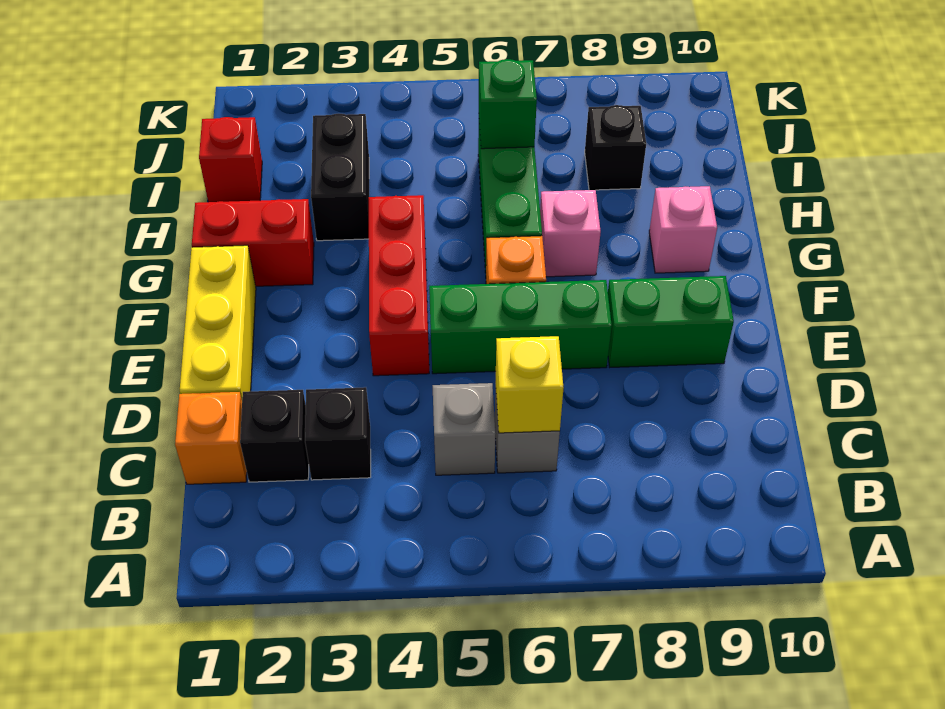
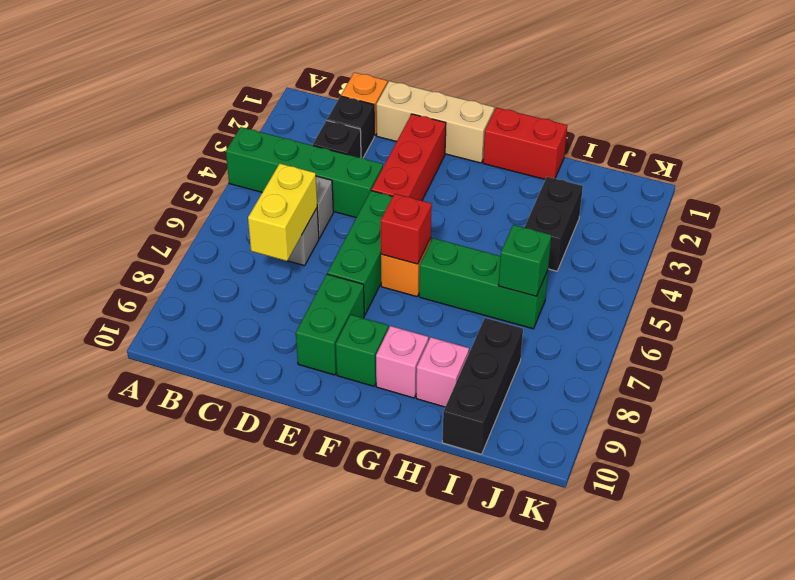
none -> green brick A4:D4 level 1
yellow brick C6 level 2 -> yellow brick C6:C7 level 2
yellow brick D1:F1 level 1 -> tan brick D1:F1 level 1
red brick E4:G4 level 1 -> red brick E2:E4 level 1
none -> green brick F9 level 1
red brick G1:G2 level 1 -> red brick G1:H1 level 1
pink brick G7 level 1 -> pink brick H9 level 1
black brick H3:I3 level 1 -> black brick I3:I4 level 1
red brick I1 level 1 -> red brick F6 level 2
black brick I8 level 1 -> black brick I8:I10 level 1

